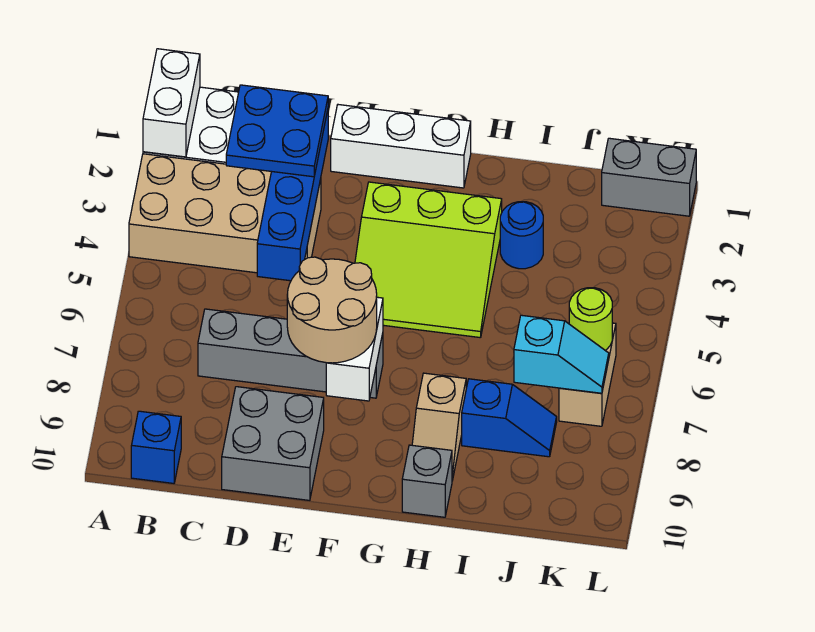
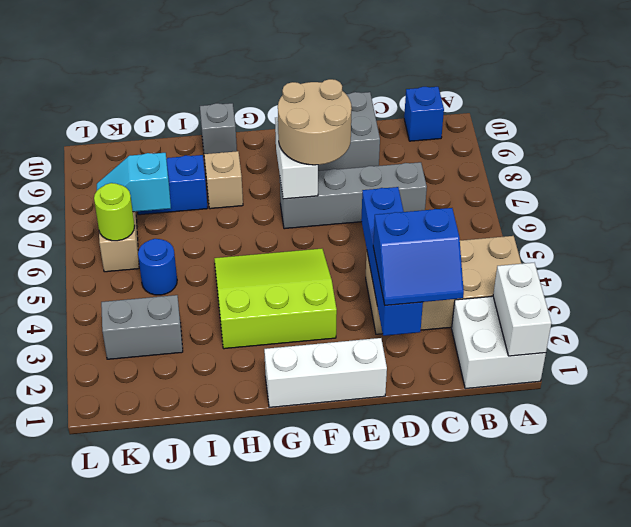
blue plate C2:D3 level 3 -> blue slope C2:D3 level 3 top 3
blue round brick I3 level 1 -> blue round brick J5 level 1
grey brick K1:L1 level 1 -> grey brick J3:K3 level 1

